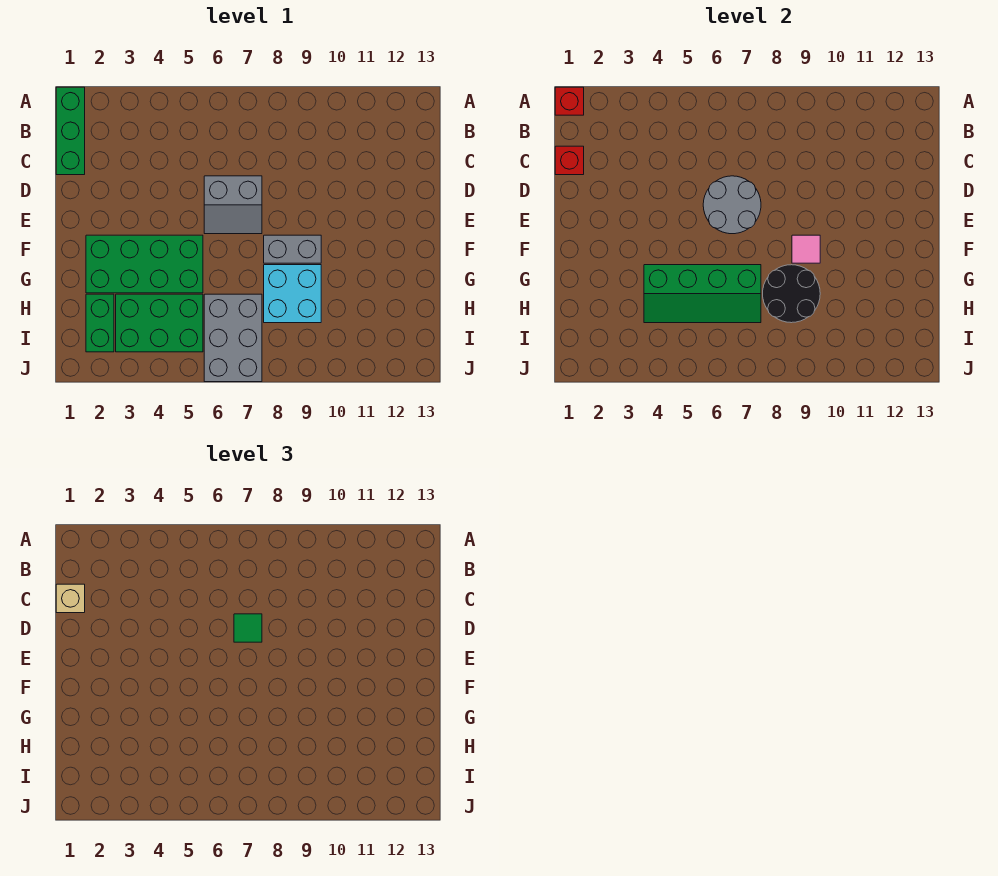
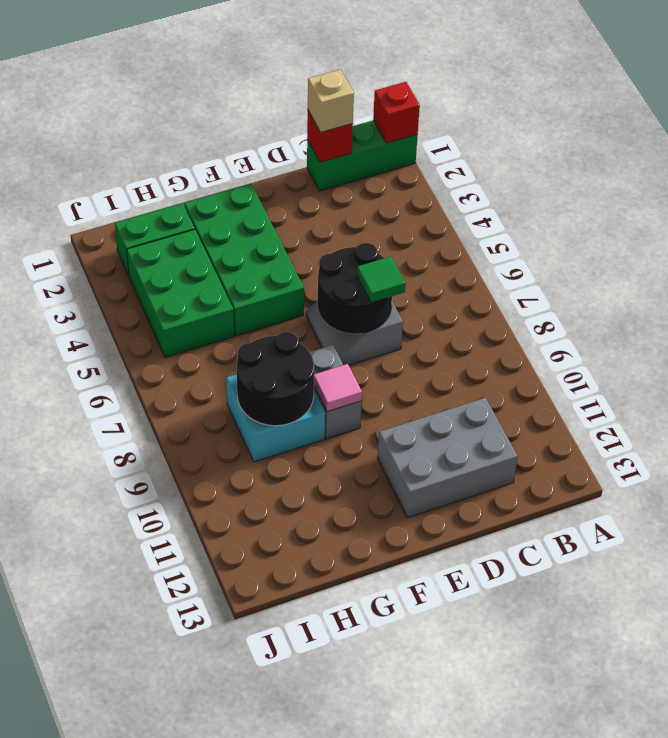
grey round brick D6:E7 level 2 -> black round brick D6:E7 level 2
green slope G4:H7 level 2 top G -> none
grey brick H6:J7 level 1 -> grey brick C11:E12 level 1

